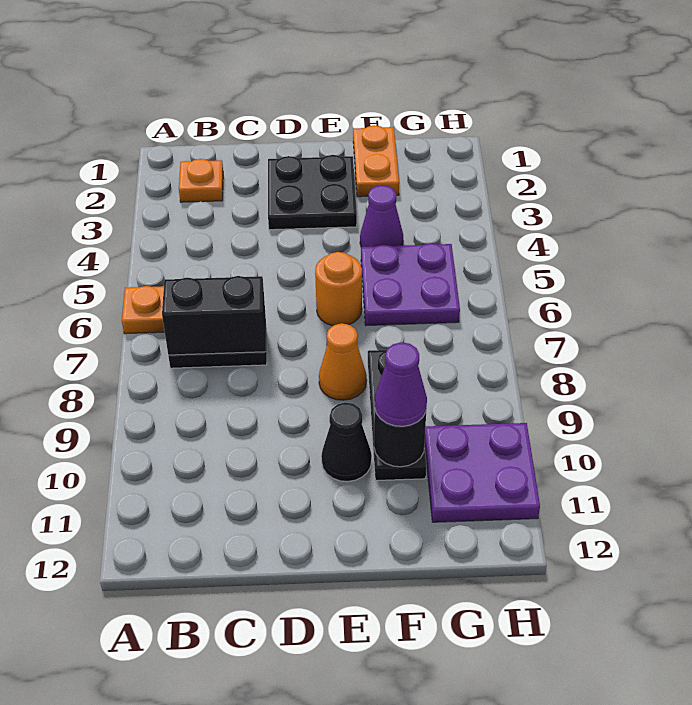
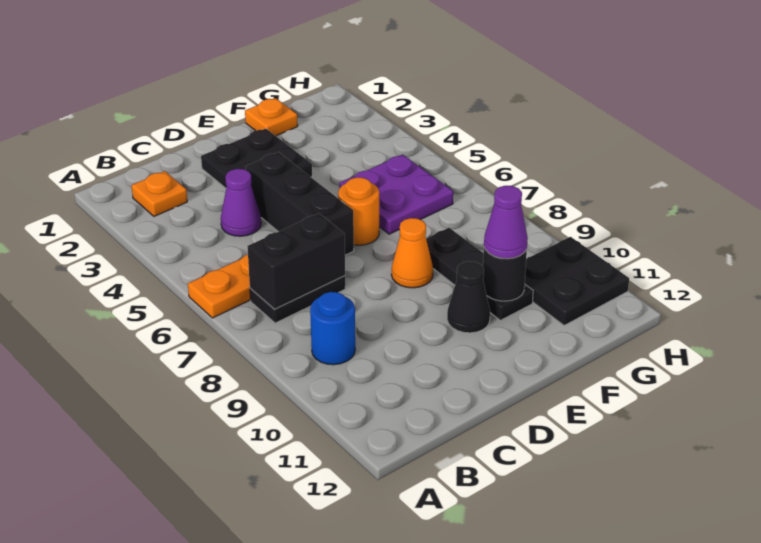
none -> blue round brick B9 level 1
none -> black brick D4:D6 level 1
orange plate F1:F2 level 1 -> orange plate F1 level 1
purple cone F4 level 1 -> purple cone C4 level 1
purple plate G10:H11 level 1 -> black plate G10:H11 level 1

